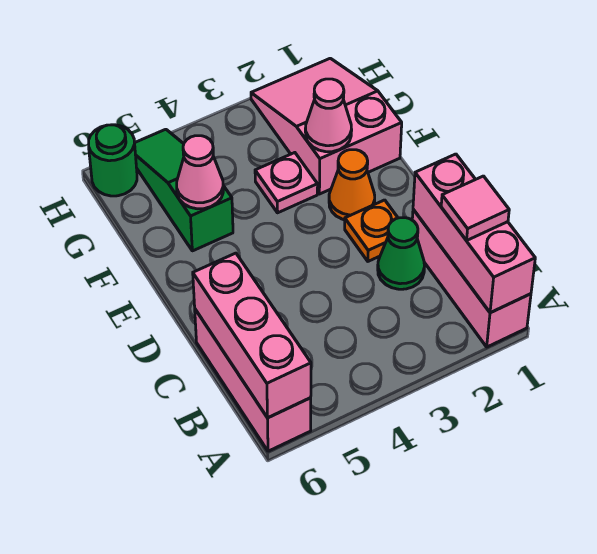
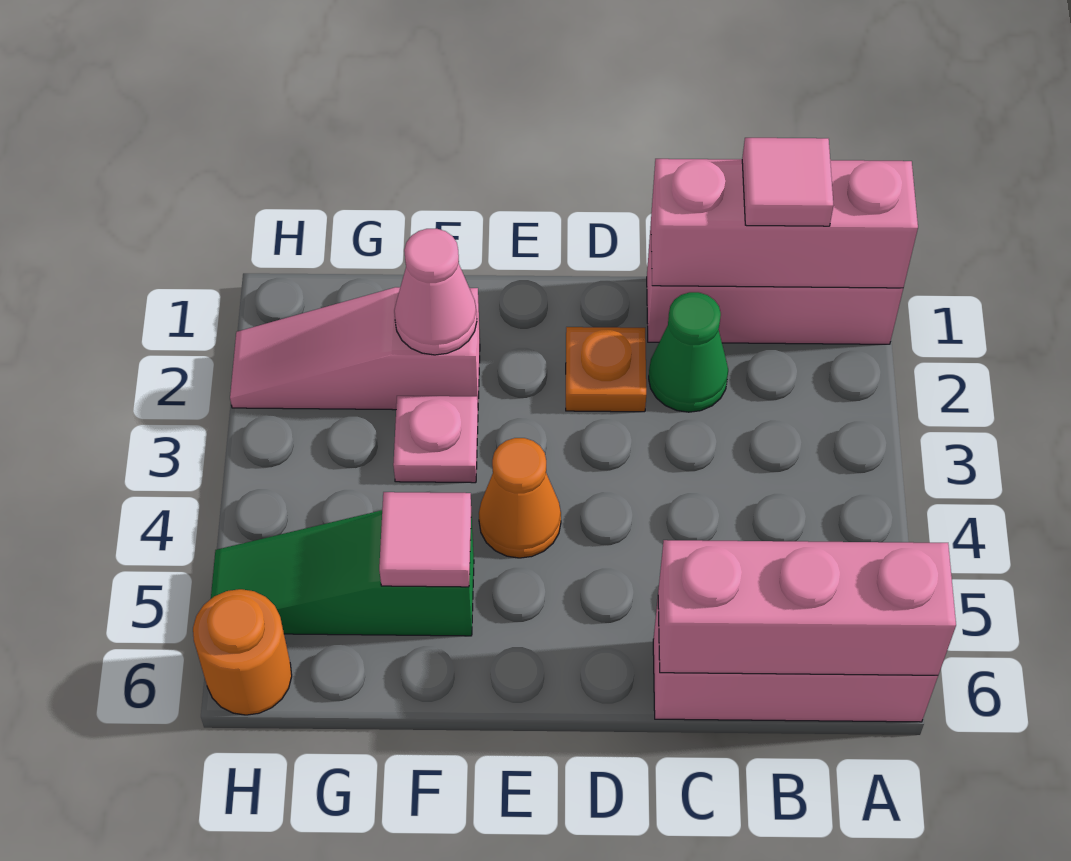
orange cone E2 level 1 -> orange cone E4 level 1
pink slope F1:H2 level 1 top F -> pink slope F2:H2 level 1 top F
pink cone F5 level 2 -> pink tile F5 level 2
green round brick H6 level 1 -> orange round brick H6 level 1

